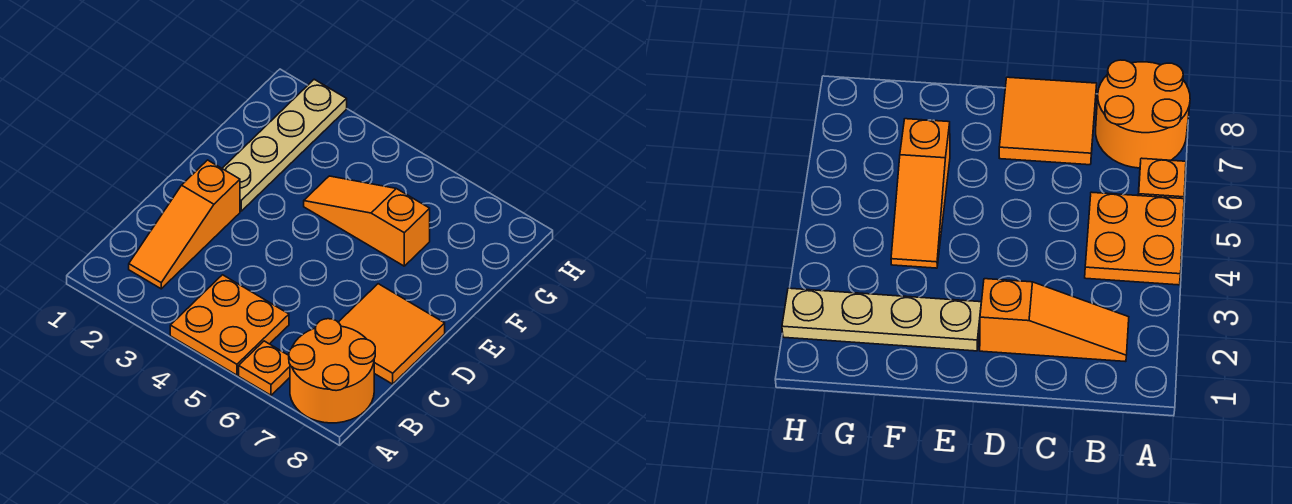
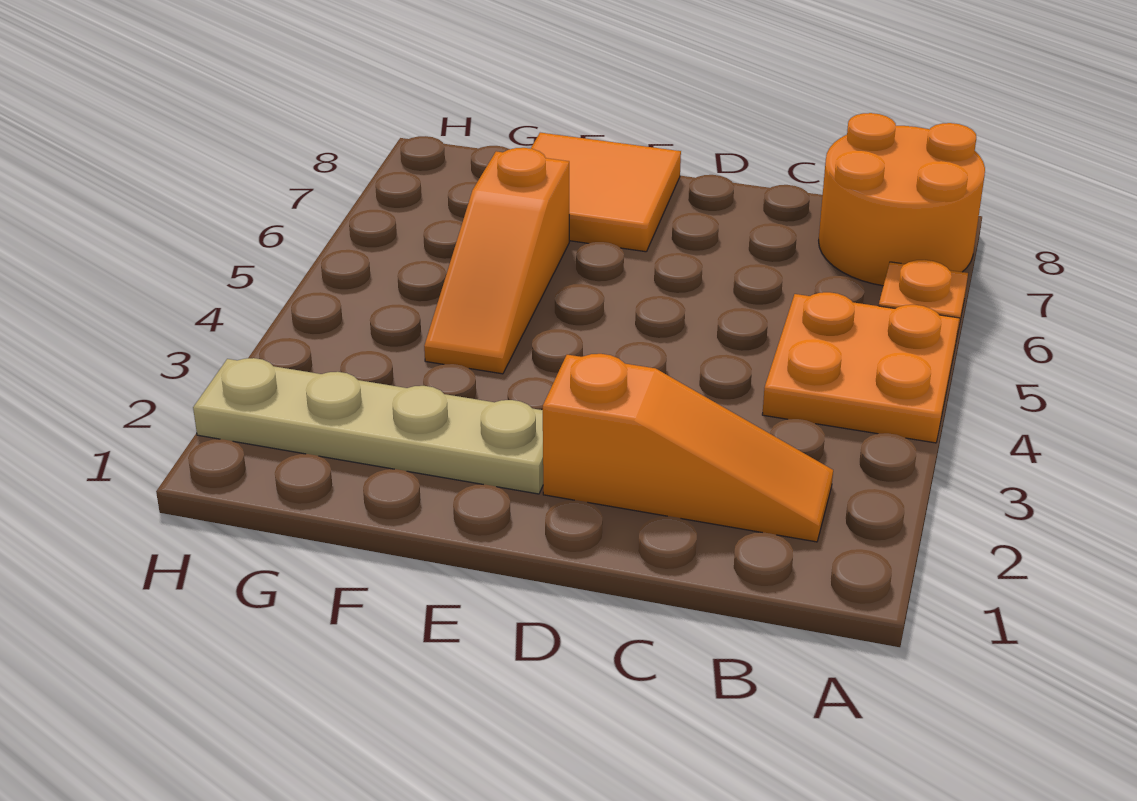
orange tile C7:D8 level 1 -> orange tile E7:F8 level 1

